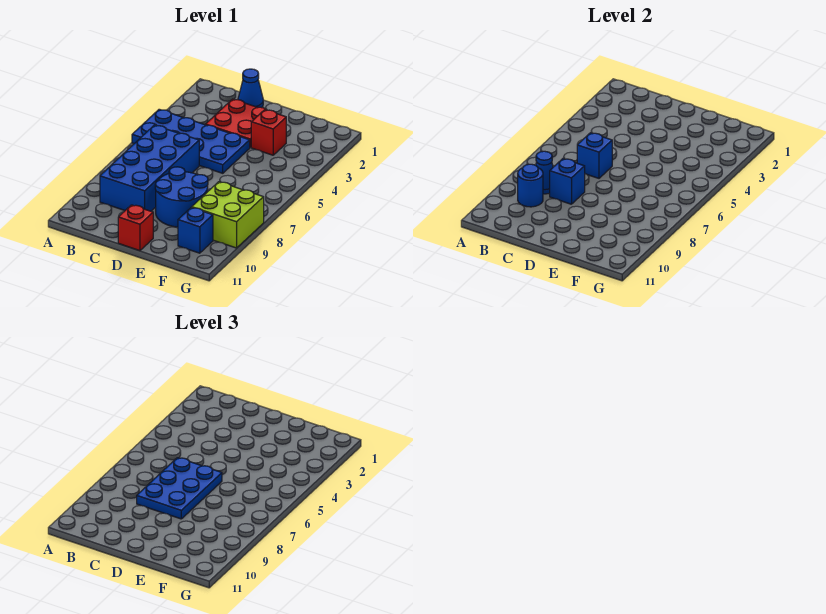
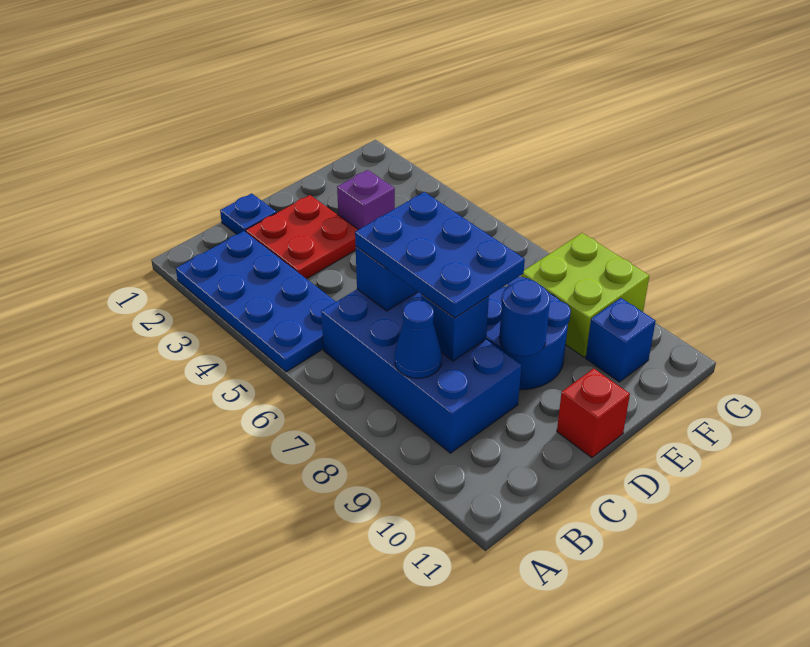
blue plate A4:D5 level 1 -> blue plate A2:B5 level 1
blue round brick B9 level 2 -> blue round brick D9 level 2
blue cone C1 level 1 -> blue plate C1 level 1
red brick E3 level 1 -> purple brick E3 level 1

